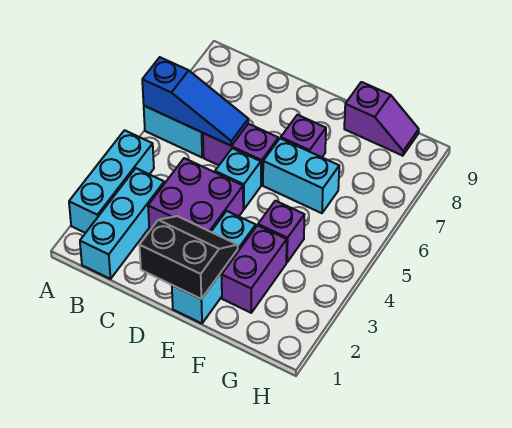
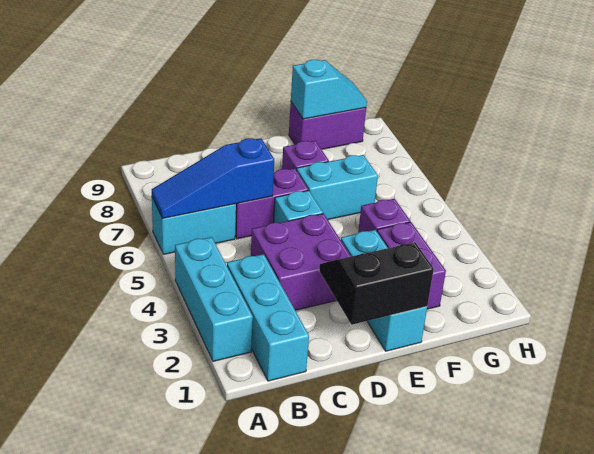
blue slope A6:C6 level 2 top A -> blue slope A6:C6 level 2 top C
purple slope F9:G9 level 1 top F -> purple brick F9:G9 level 1
none -> cyan slope F9:G9 level 2 top F

